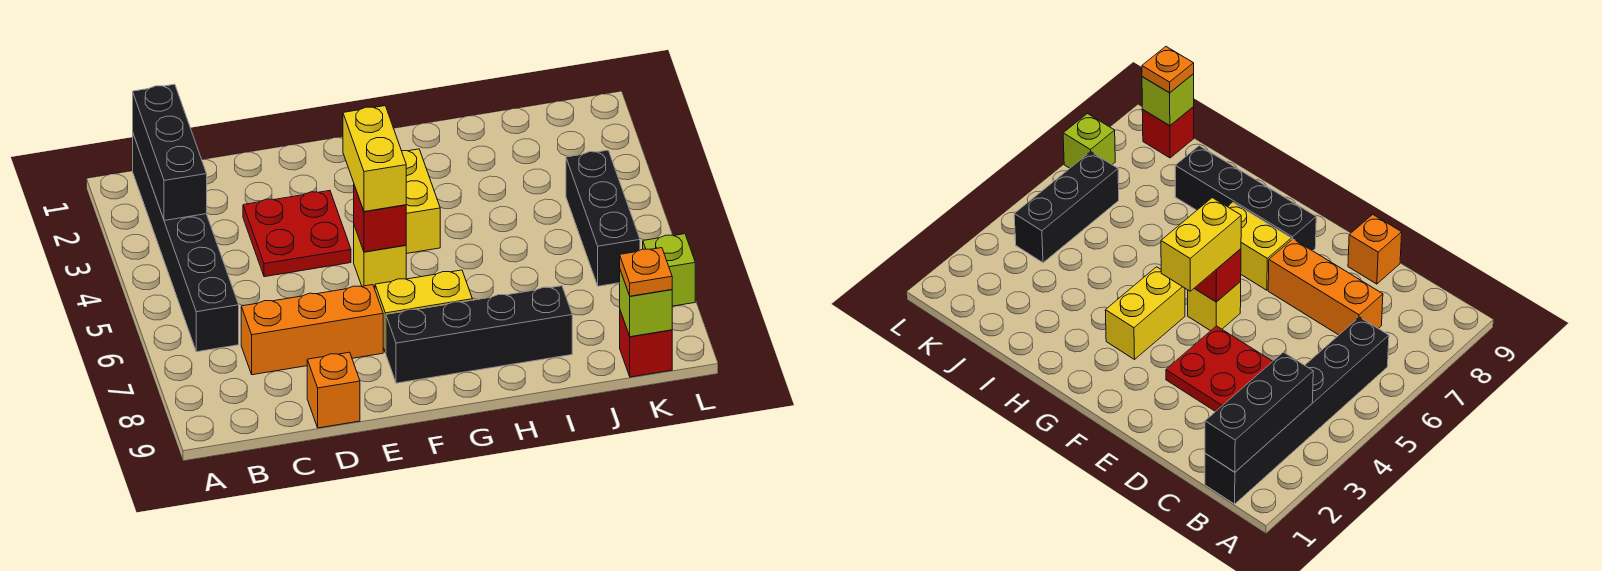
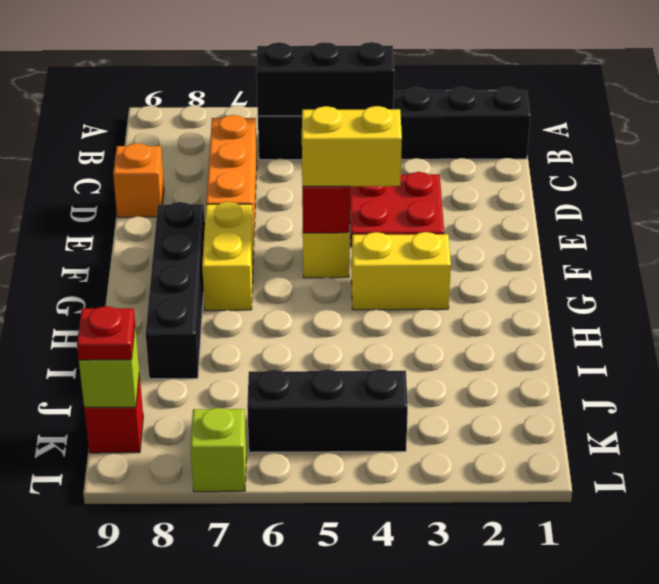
black brick B1:B3 level 2 -> black brick B4:B6 level 2
orange plate K9 level 3 -> red plate K9 level 3

